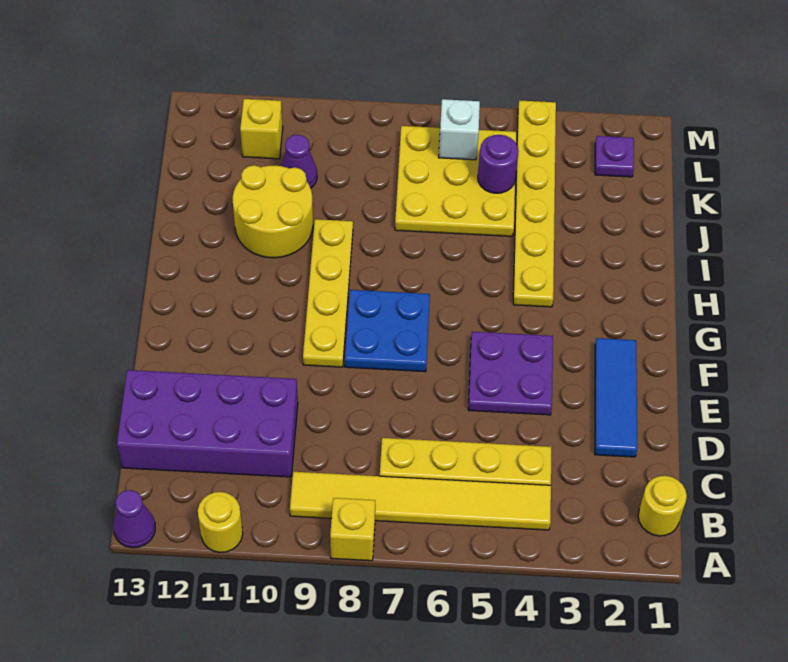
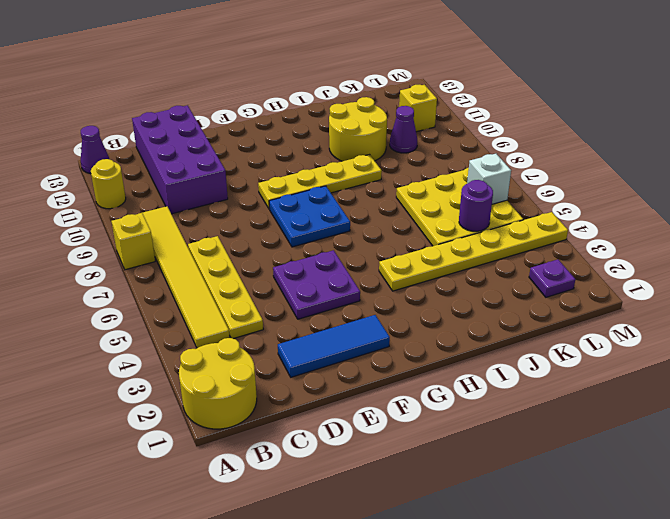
yellow round brick B1 level 1 -> yellow round brick A1:B2 level 1

